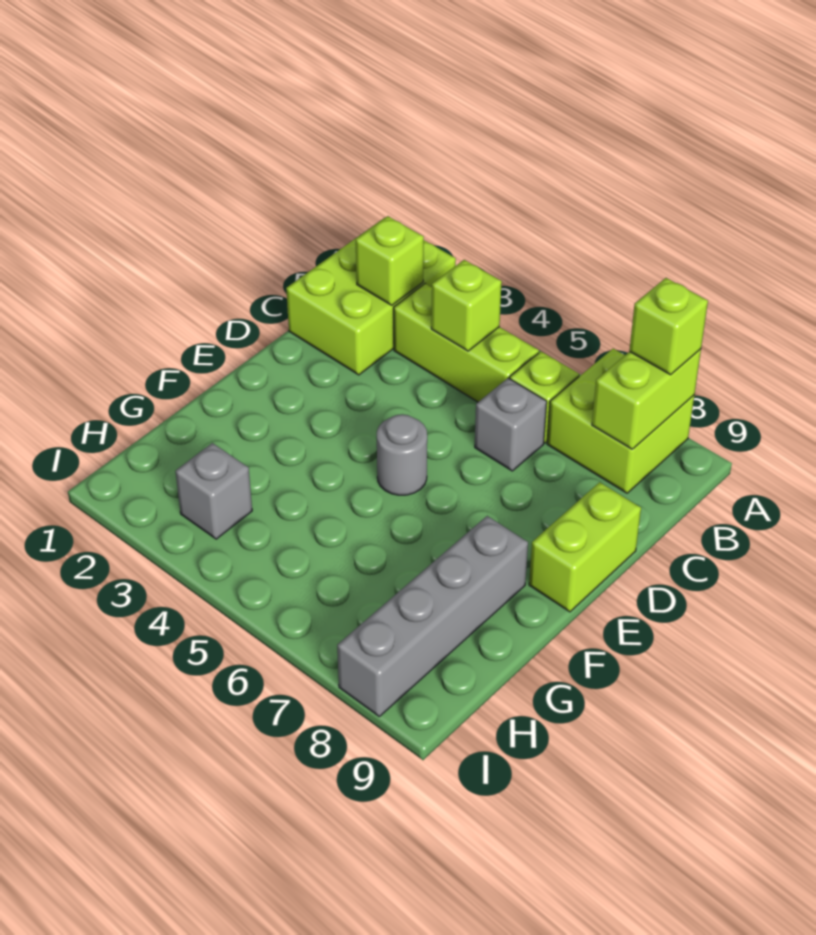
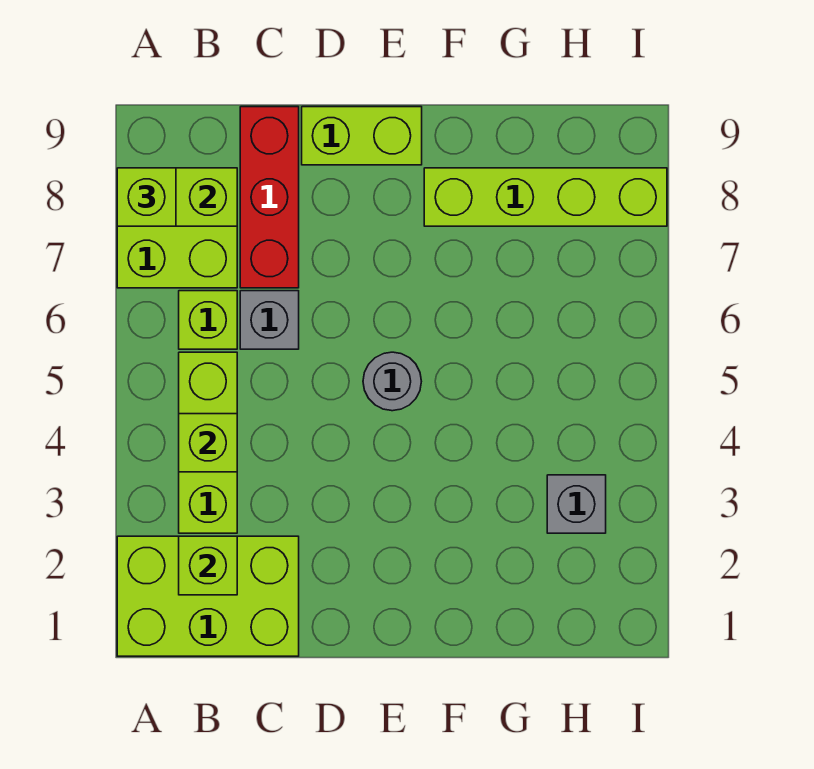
none -> red brick C7:C9 level 1
grey brick F8:I8 level 1 -> lime brick F8:I8 level 1

